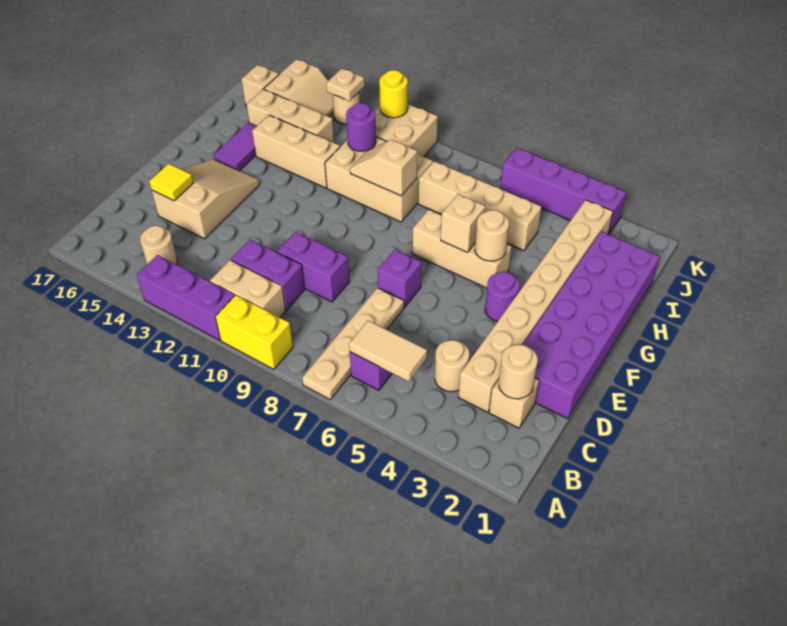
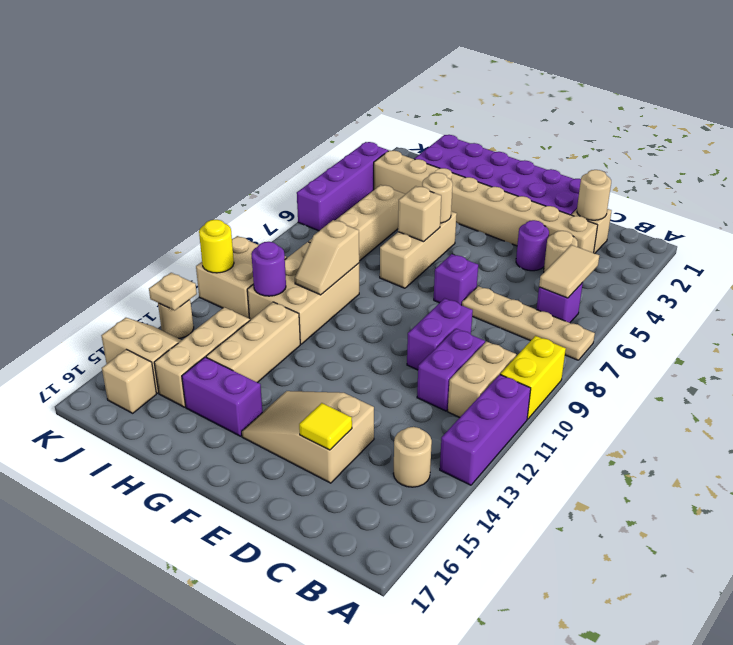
purple round brick F4 level 1 -> purple round brick D4 level 1
purple tile G15:H15 level 1 -> purple brick G15:H15 level 1

